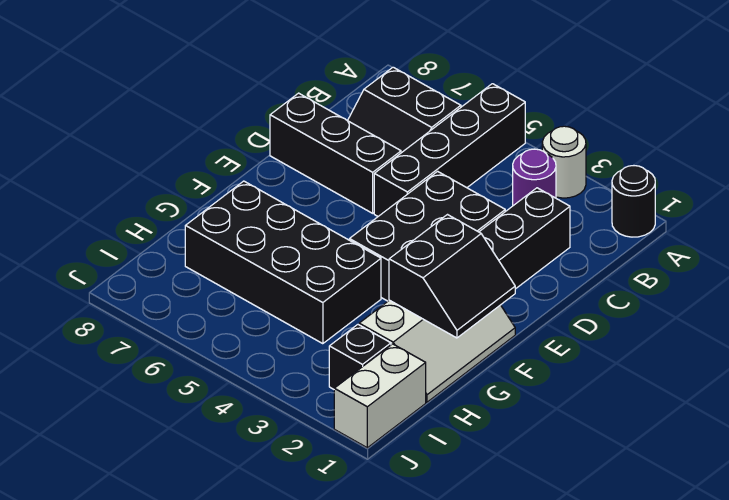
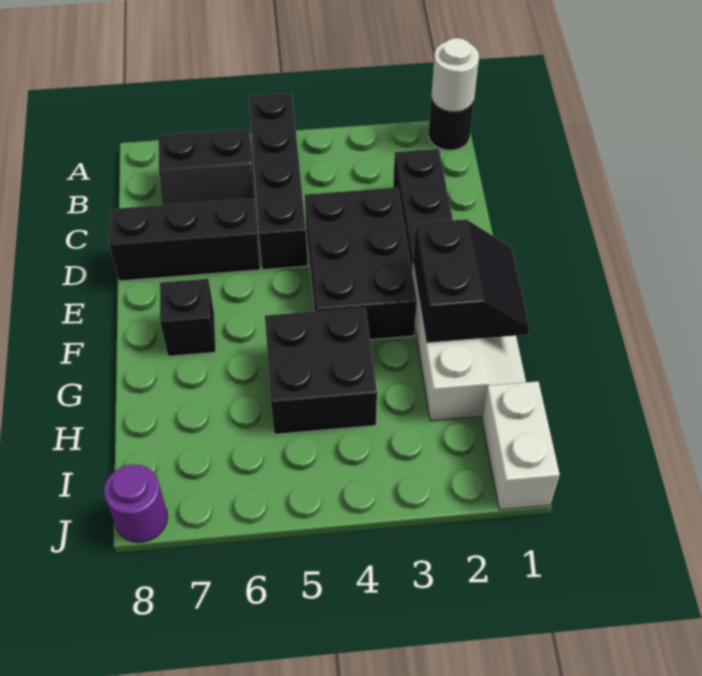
white round brick A3 level 1 -> white round brick A1 level 2
purple round brick B3 level 1 -> purple round brick J8 level 1
black brick G4:H7 level 1 -> black brick G4:H5 level 1
black brick I2 level 1 -> black brick F7 level 1

